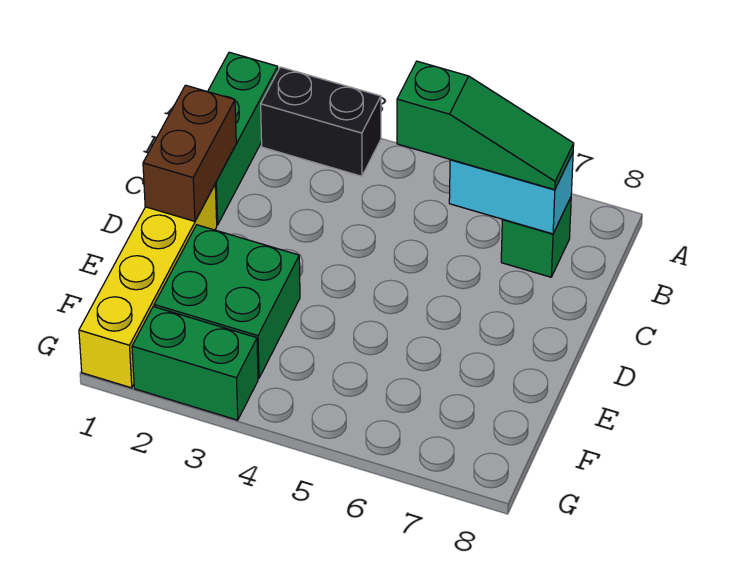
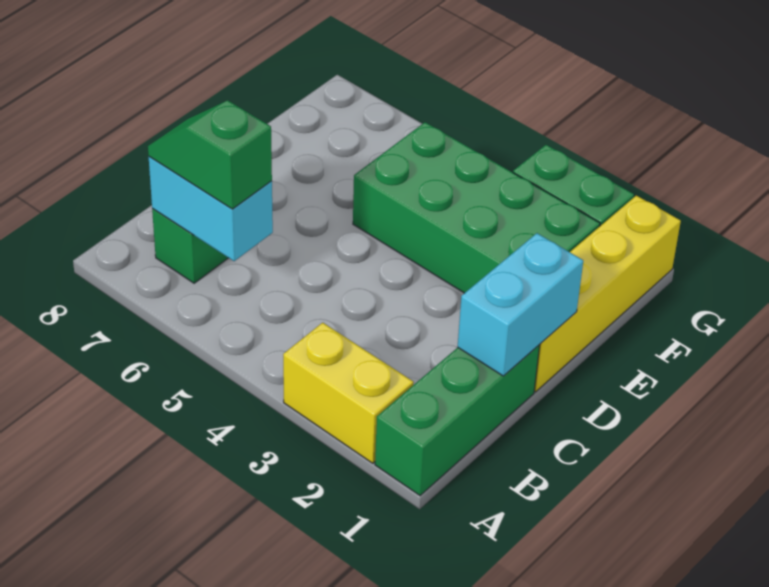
black brick A2:A3 level 1 -> yellow brick A2:A3 level 1
green slope B5:B7 level 3 top 5 -> green slope B6:B7 level 3 top 6
brown brick C1:D1 level 2 -> cyan brick C1:D1 level 2
green brick E2:F3 level 1 -> green brick E2:F5 level 1

